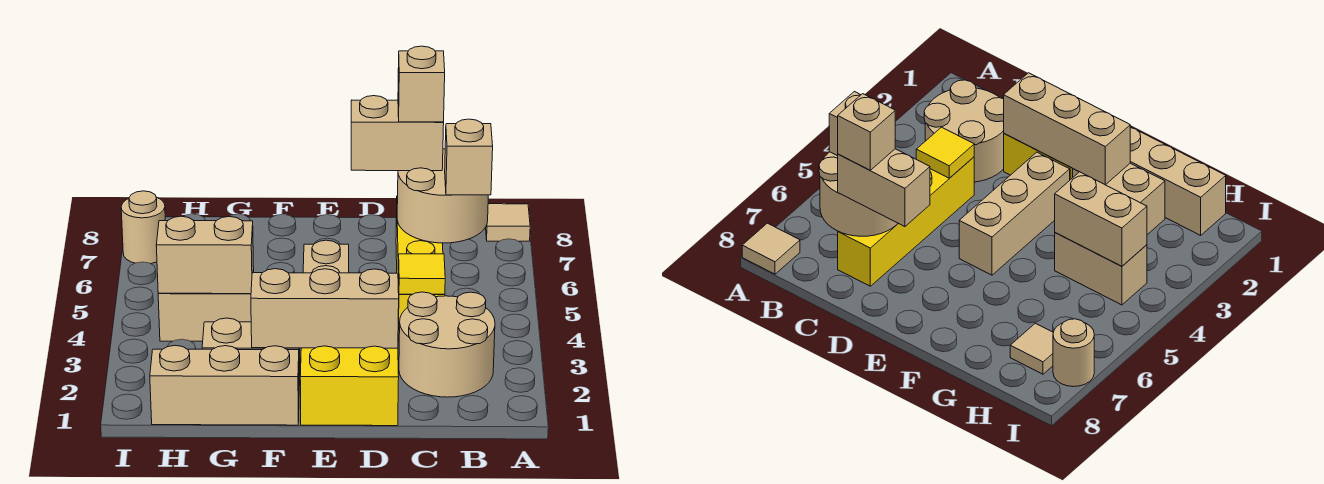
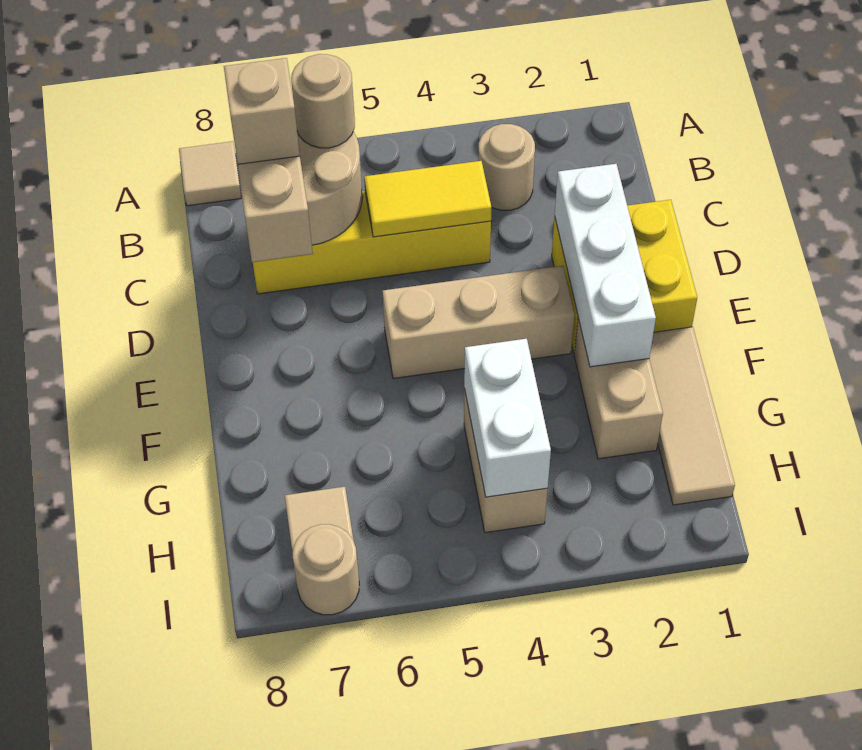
tan round brick B2:C3 level 1 -> tan round brick B3 level 1
tan brick B6 level 3 -> tan round brick B6 level 3
yellow tile C4 level 2 -> yellow tile C4:C5 level 2
tan brick D2:F2 level 2 -> white brick D2:F2 level 2
tan brick F1:H1 level 1 -> tan tile F1:H1 level 1
tan brick G4:H4 level 2 -> white brick G4:H4 level 2

